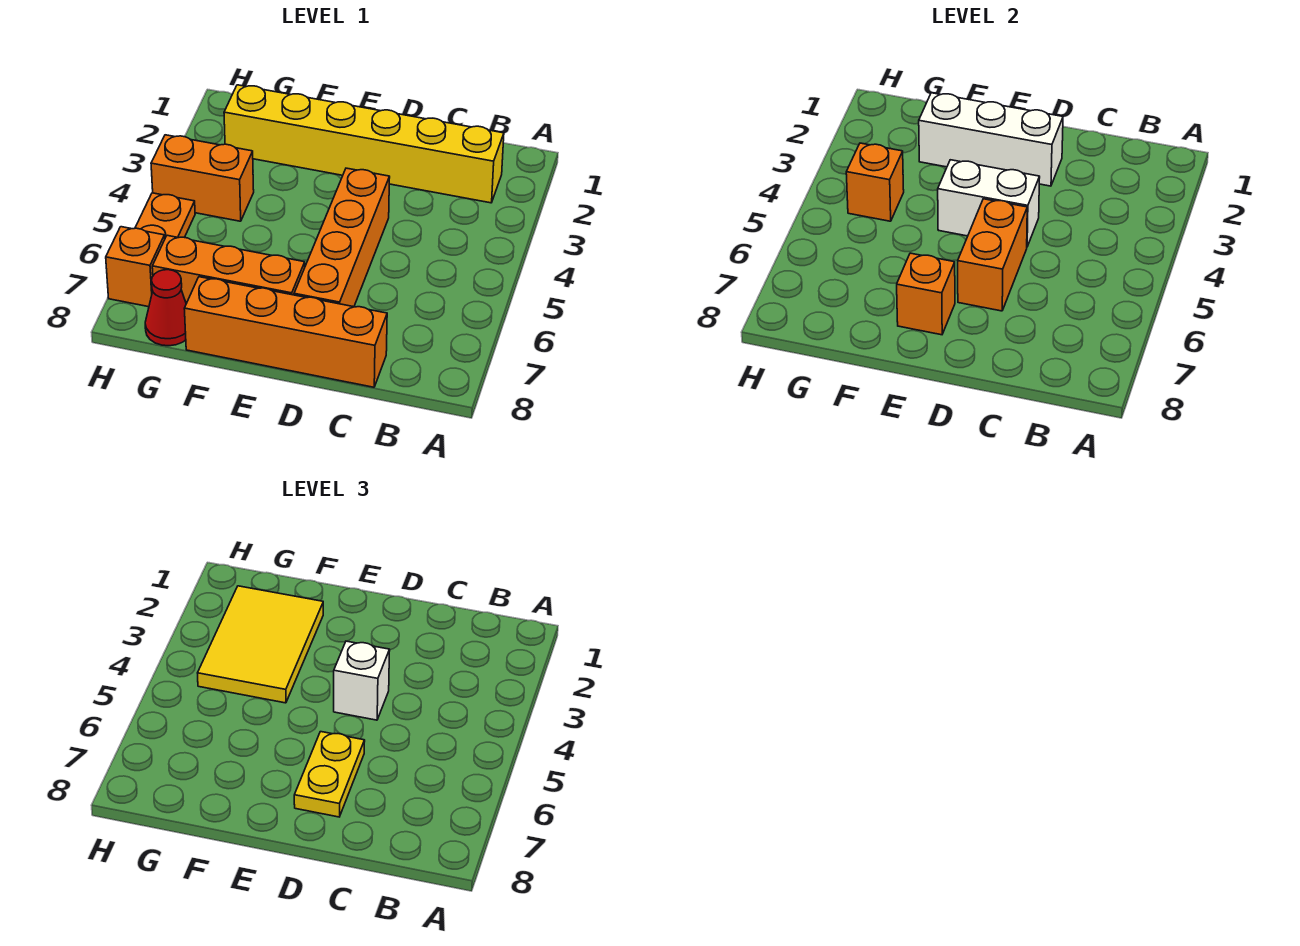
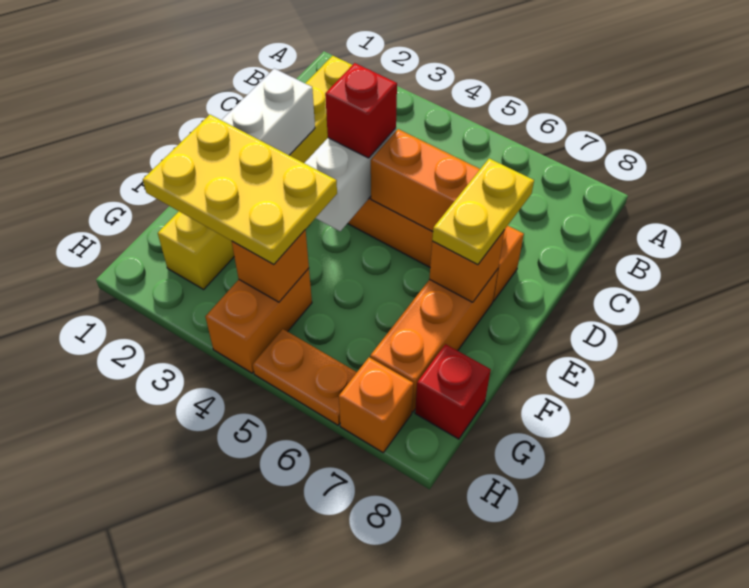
orange brick C8:F8 level 1 -> none
white brick D4 level 3 -> red brick D4 level 3
yellow plate D6:D7 level 3 -> yellow plate D7:E7 level 3
yellow tile F2:G4 level 3 -> yellow plate F2:G4 level 3
red cone G8 level 1 -> red brick G8 level 1

